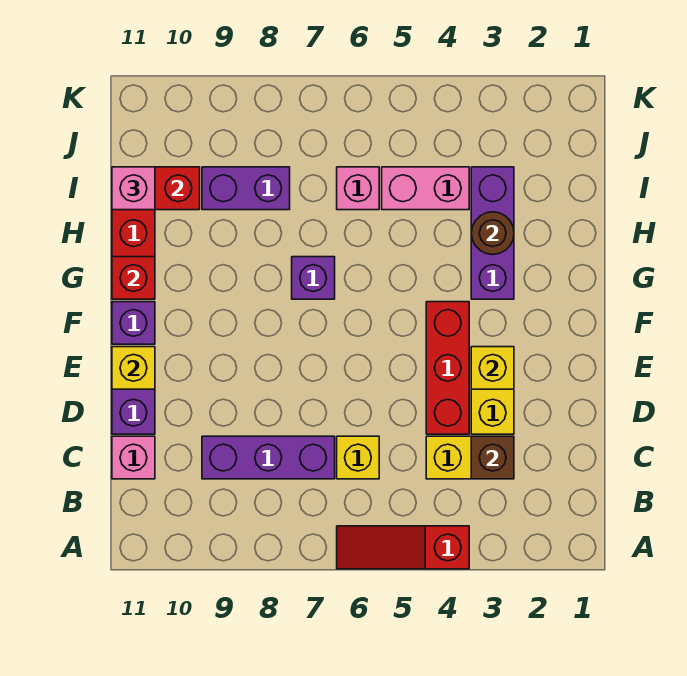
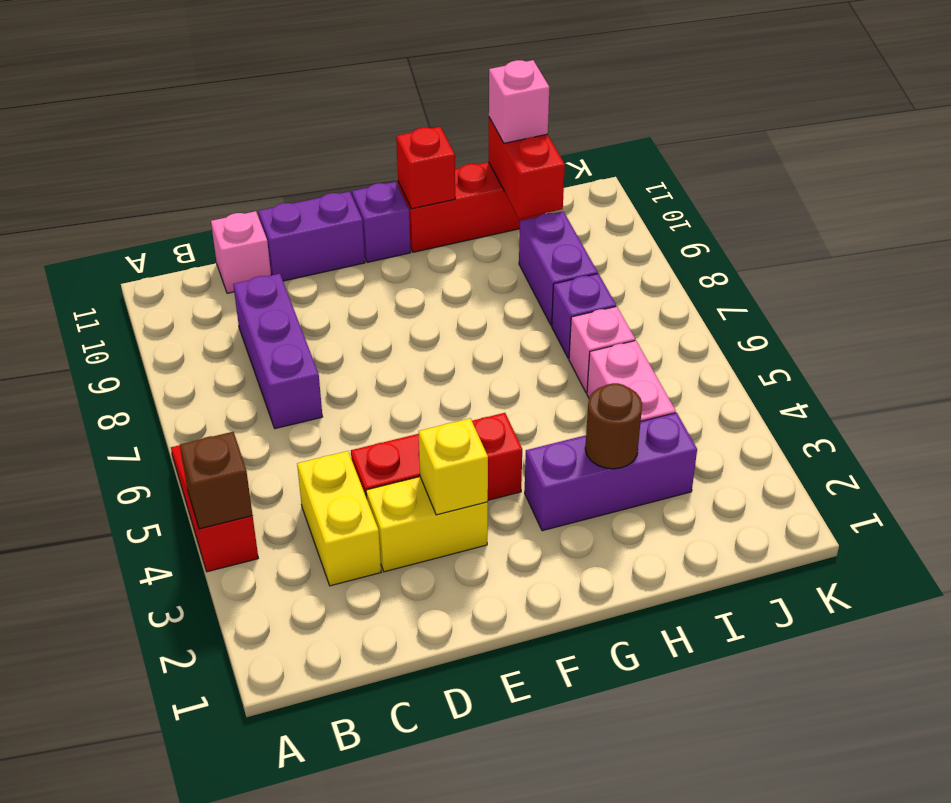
brown brick C3 level 2 -> brown brick A4 level 2
yellow brick C6 level 1 -> none
yellow brick E11 level 2 -> none
purple brick G7 level 1 -> purple brick I7 level 1

